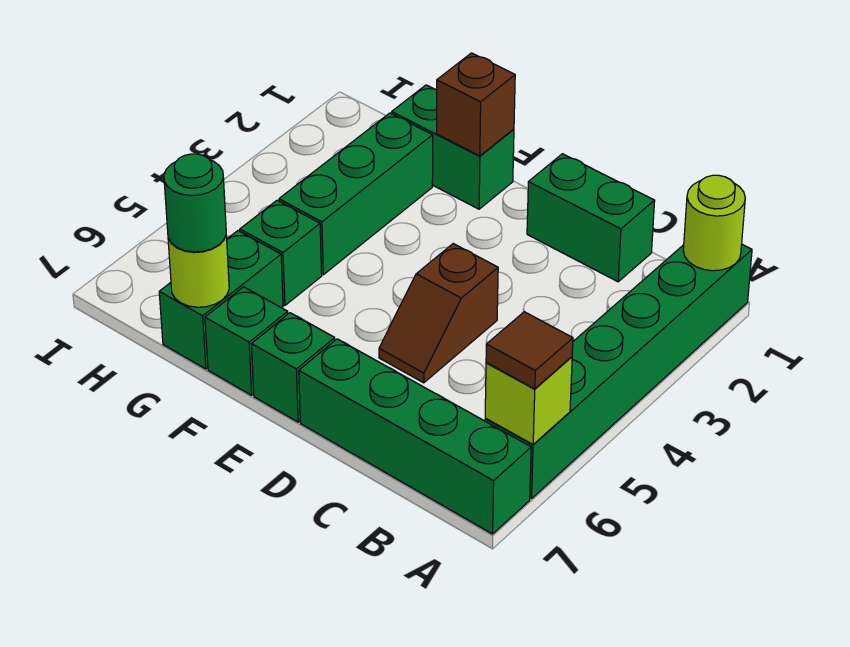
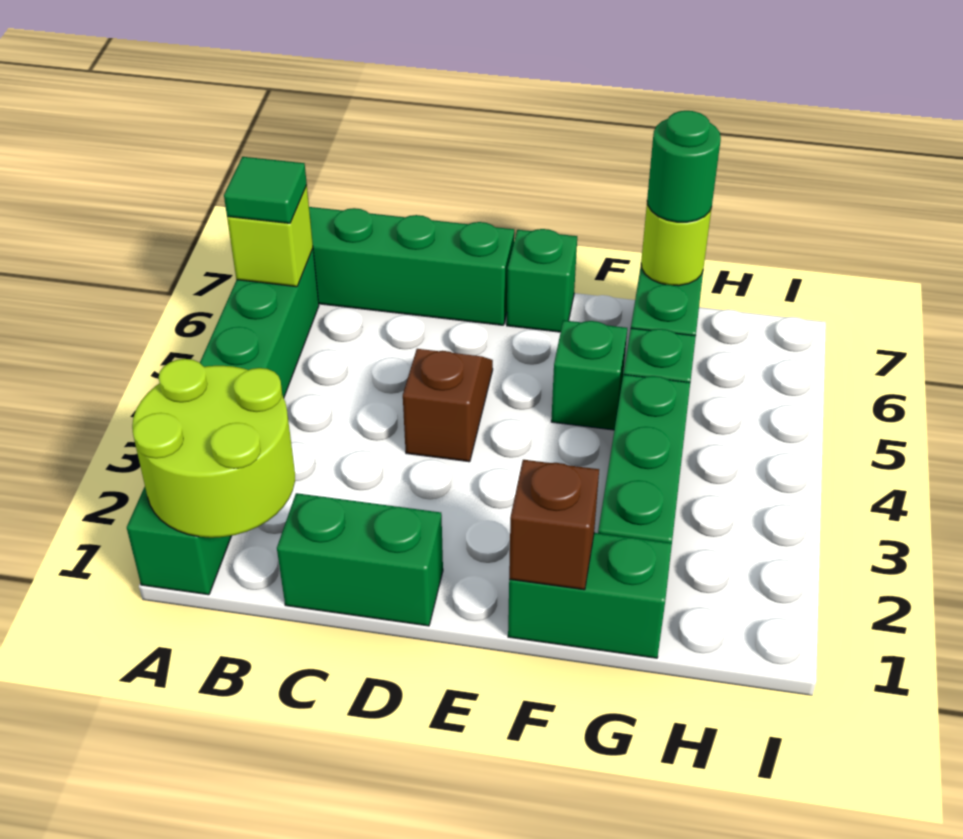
lime round brick A1 level 2 -> lime round brick A1:B2 level 2
brown tile A6 level 3 -> green tile A6 level 3
green brick F7 level 1 -> green brick F5 level 1

